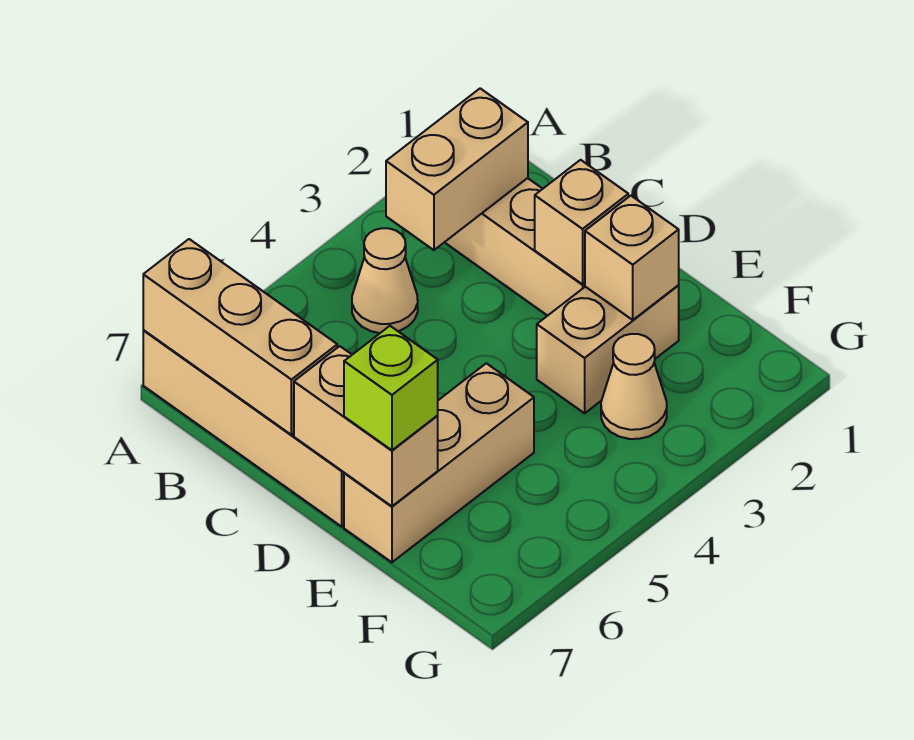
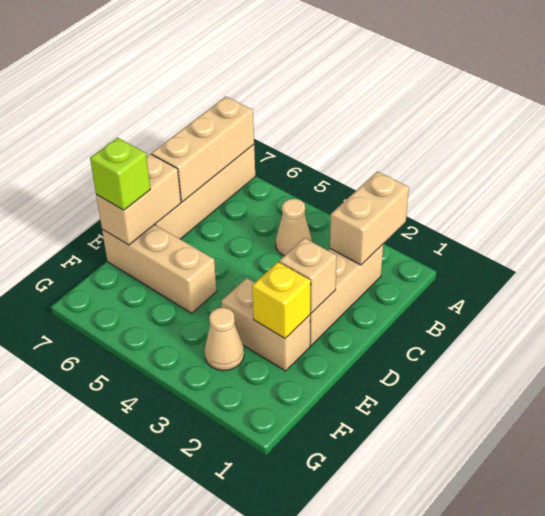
tan brick B2:B3 level 2 -> tan brick A2:B2 level 2
tan brick E2 level 2 -> yellow brick E2 level 2

